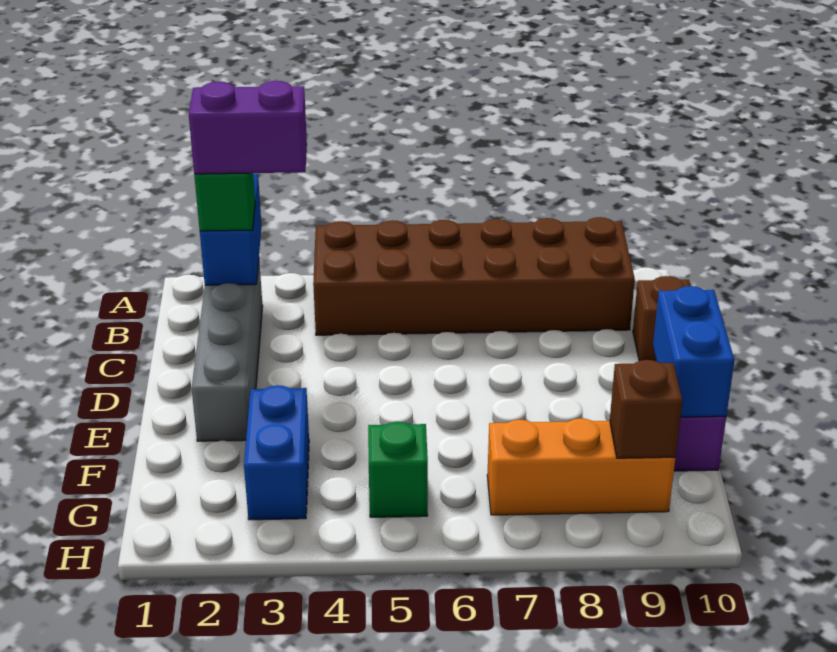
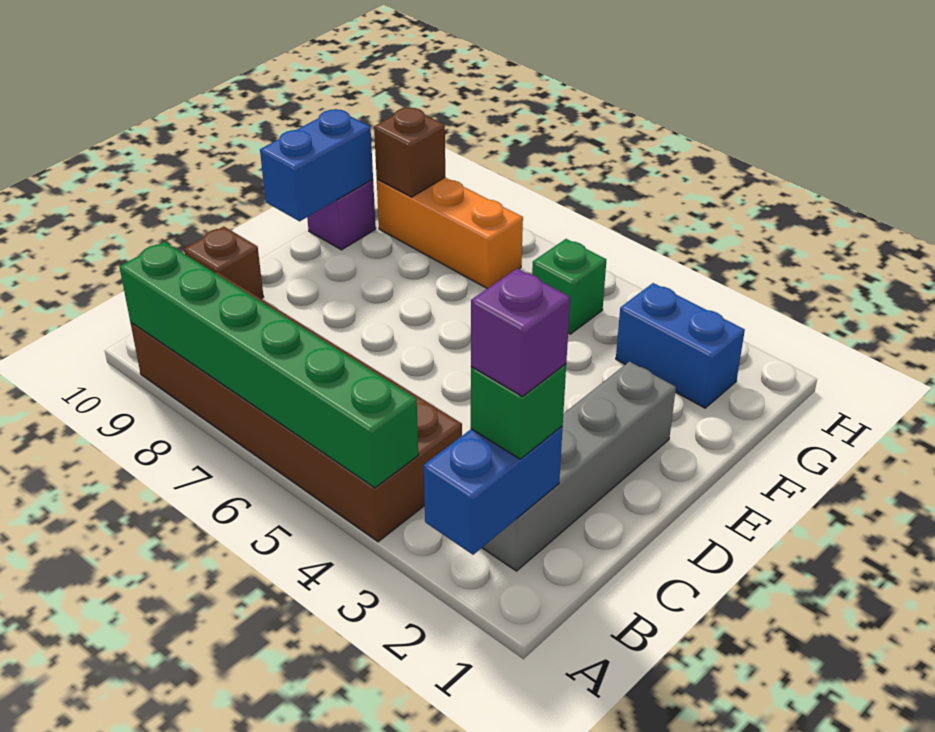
none -> green brick A4:A9 level 2
purple brick B2:B3 level 4 -> purple brick B2 level 4
blue brick F3:G3 level 1 -> blue brick G2:G3 level 1

